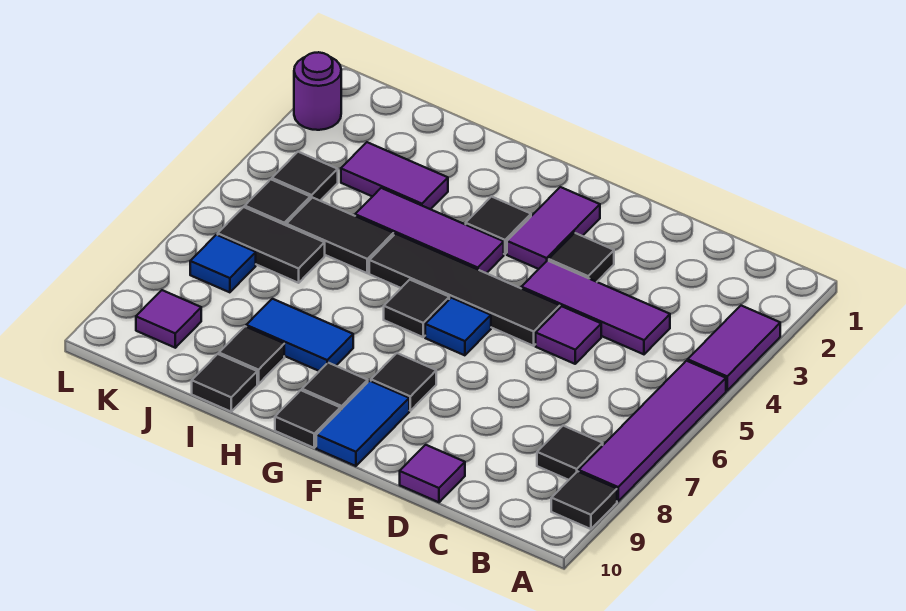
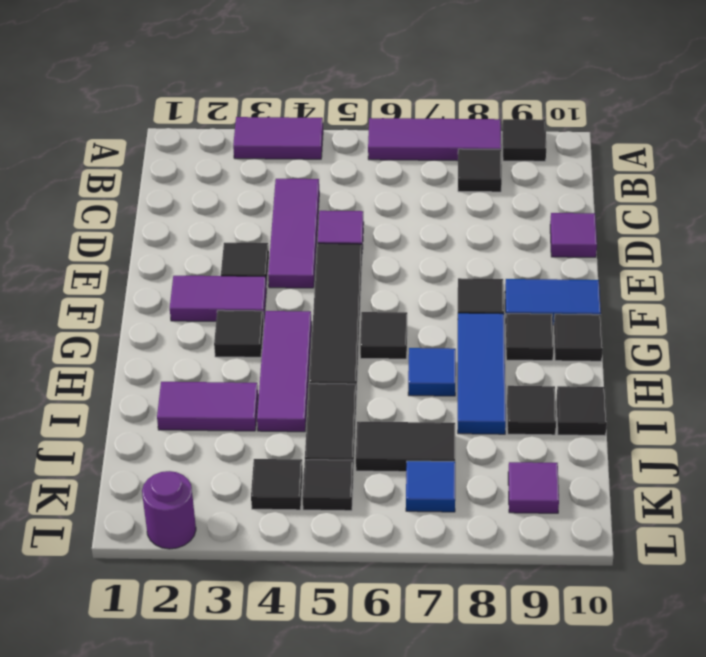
purple tile A5:A8 level 1 -> purple tile A6:A8 level 1
blue tile F6 level 1 -> blue tile H7 level 1
blue tile H8:I8 level 1 -> blue tile G8:I8 level 1
purple tile I3:J3 level 1 -> purple tile I2:I3 level 1
black tile J6:K6 level 1 -> black tile J6:J7 level 1

